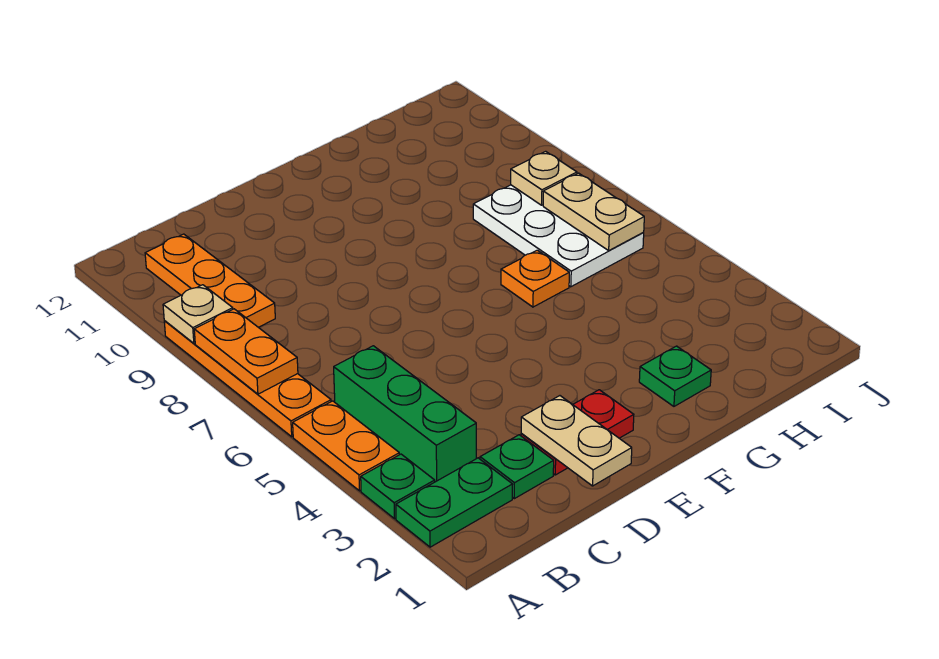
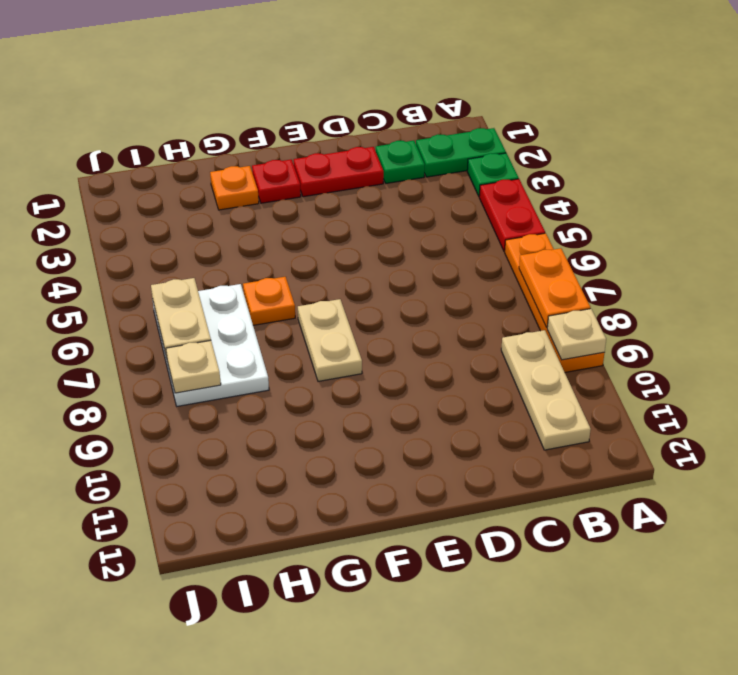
orange plate A4:A5 level 1 -> red plate A4:A5 level 1
green brick B3:B5 level 1 -> none
orange plate B9:B11 level 1 -> tan plate B9:B11 level 1
tan plate D1:D2 level 2 -> tan plate F7:F8 level 1
none -> red plate F2 level 1
green plate G2 level 1 -> orange plate G2 level 1

